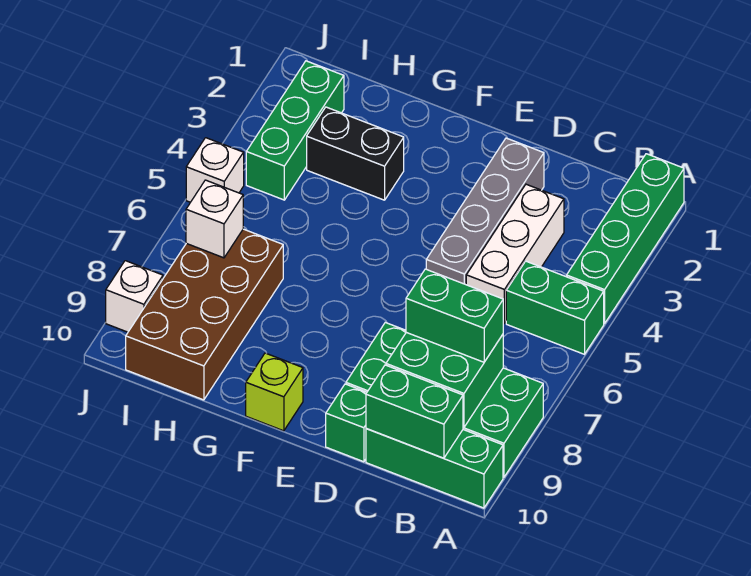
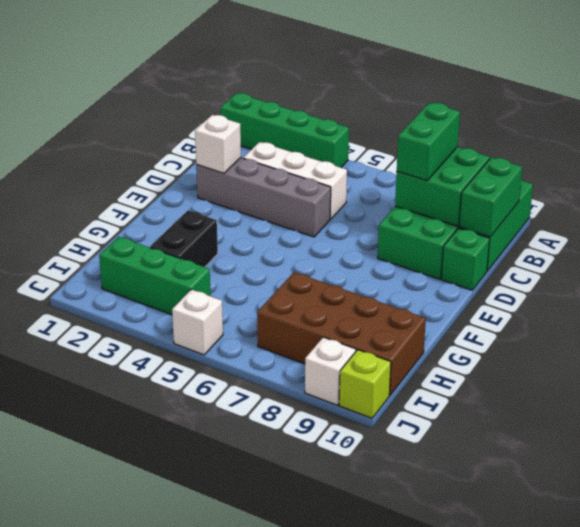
green brick A5:B5 level 1 -> none
lime brick F10 level 1 -> lime brick J10 level 1
white brick I7 level 2 -> white brick D2 level 2

